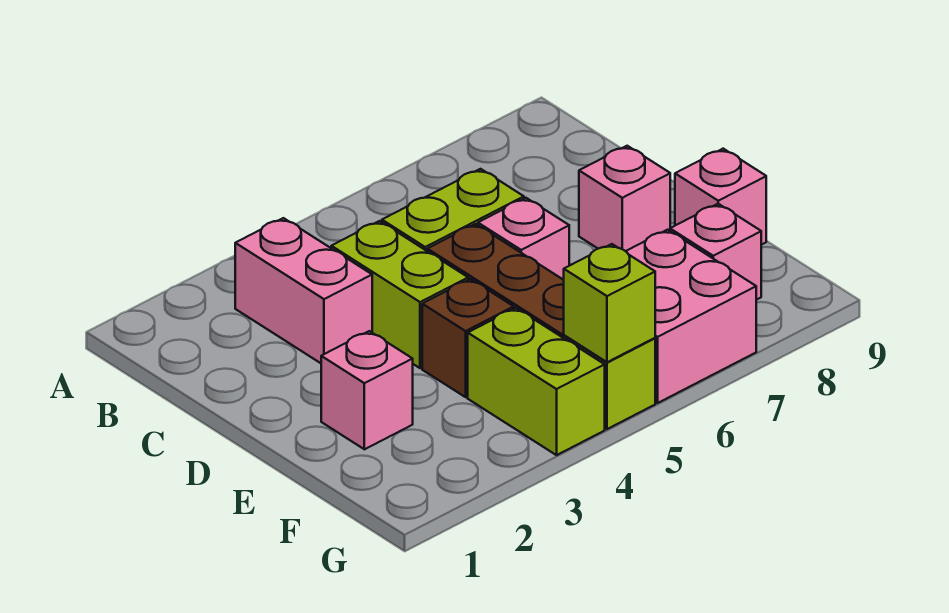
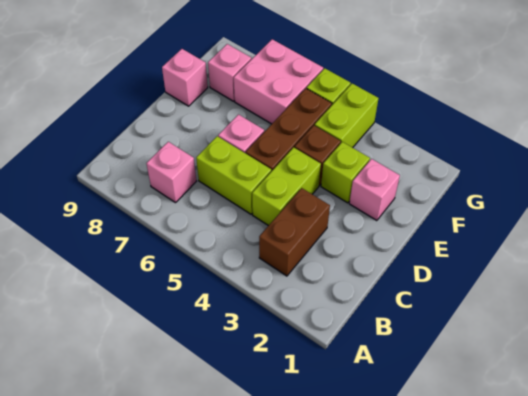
pink brick B3:C3 level 1 -> brown brick B3:C3 level 1
pink brick D8 level 1 -> pink brick B7 level 1
lime brick G5 level 2 -> lime brick E3 level 1

